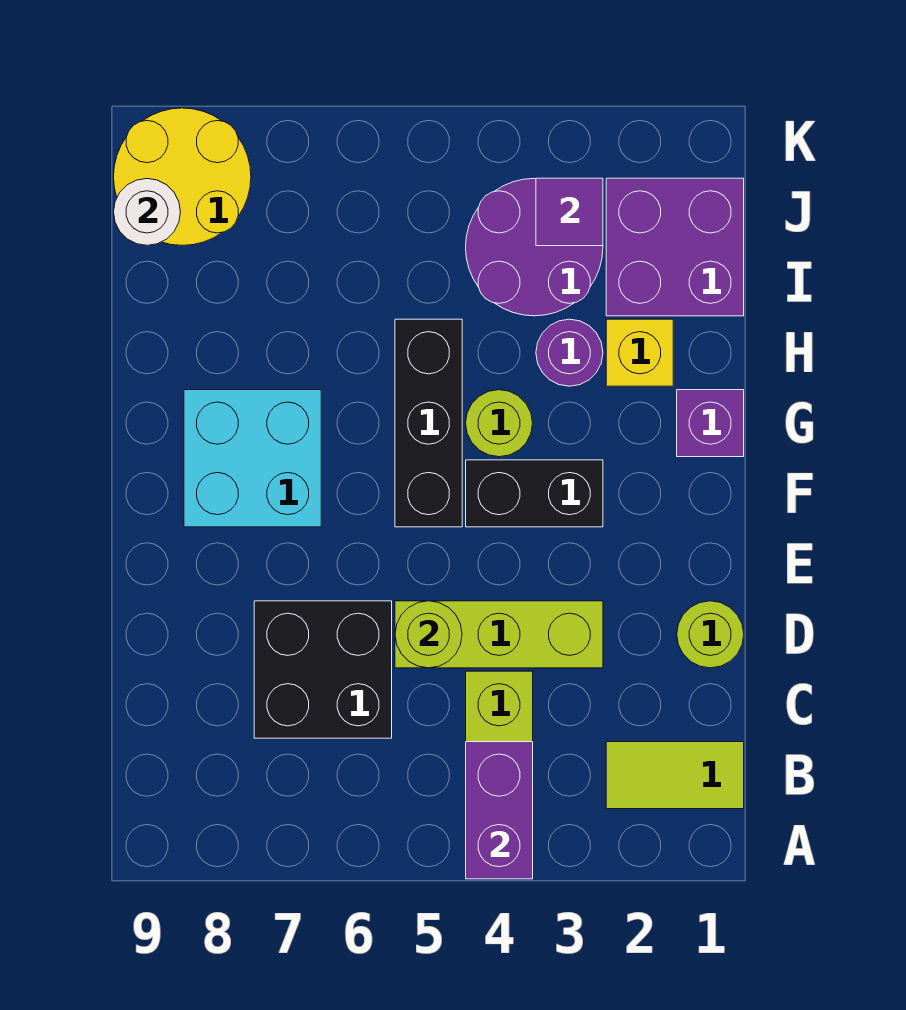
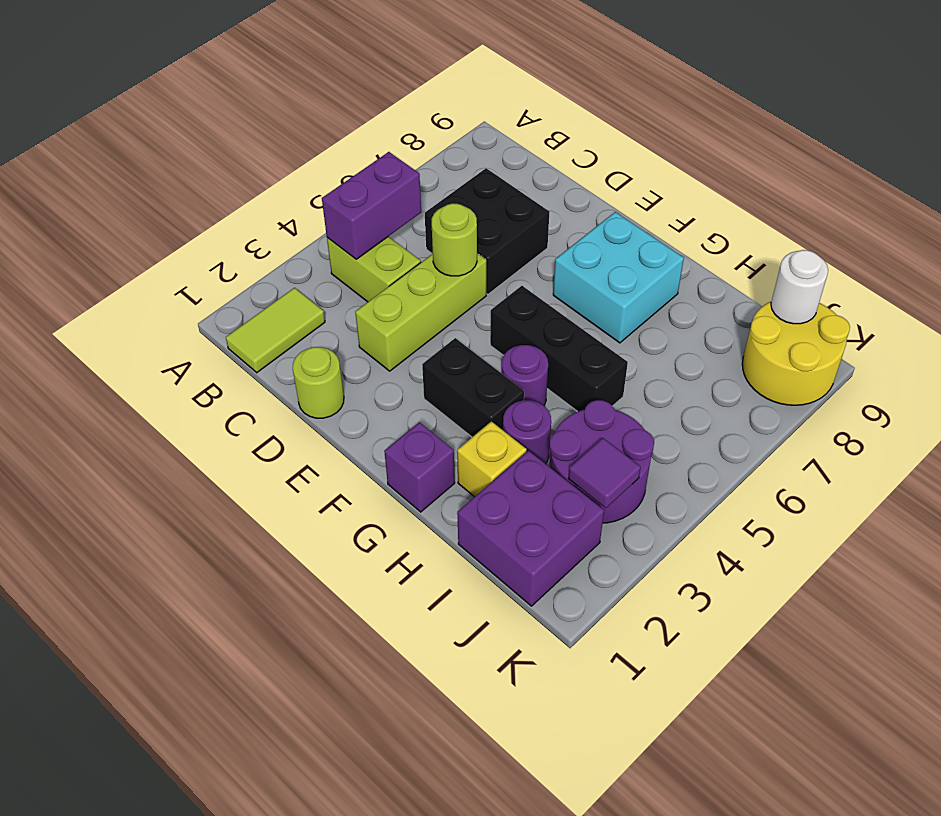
purple brick A4:B4 level 2 -> purple brick B4:B5 level 2
black brick F3:F4 level 1 -> black brick F3:G3 level 1
lime round brick G4 level 1 -> purple round brick G4 level 1

